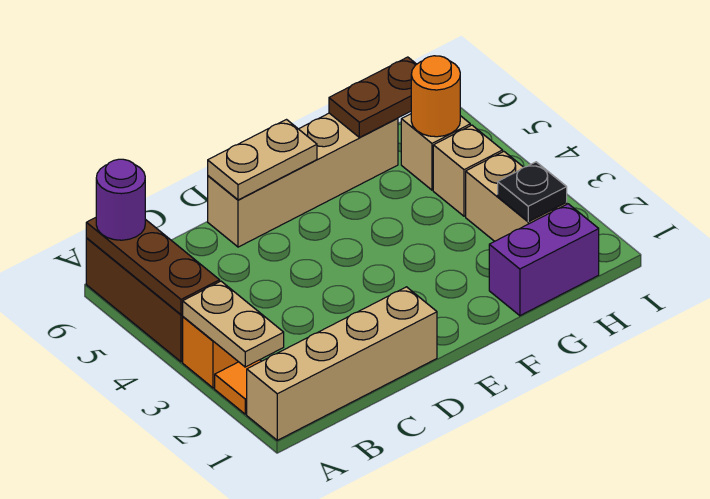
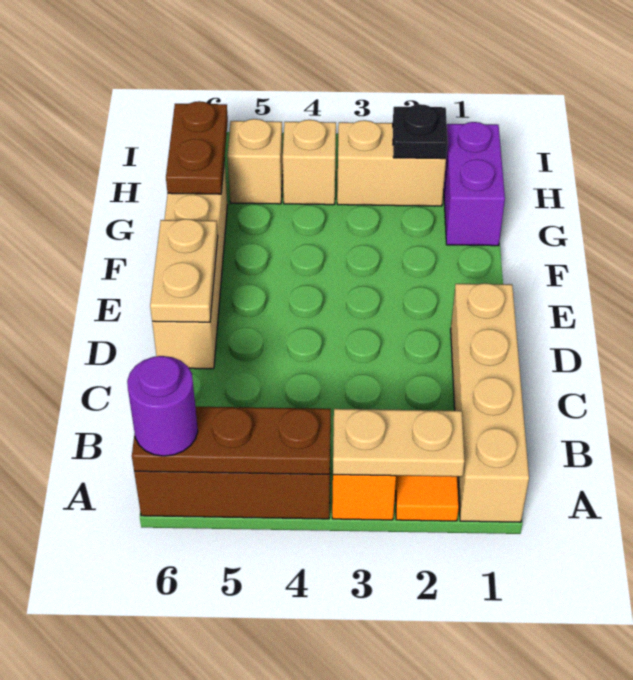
orange round brick H5 level 2 -> none

